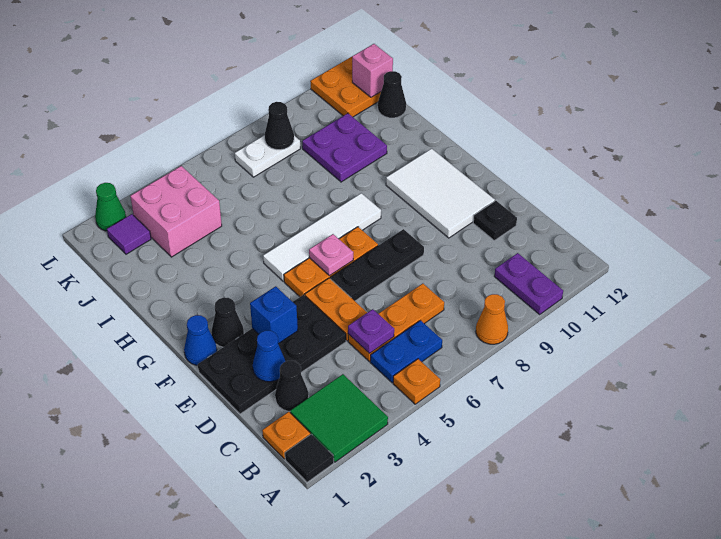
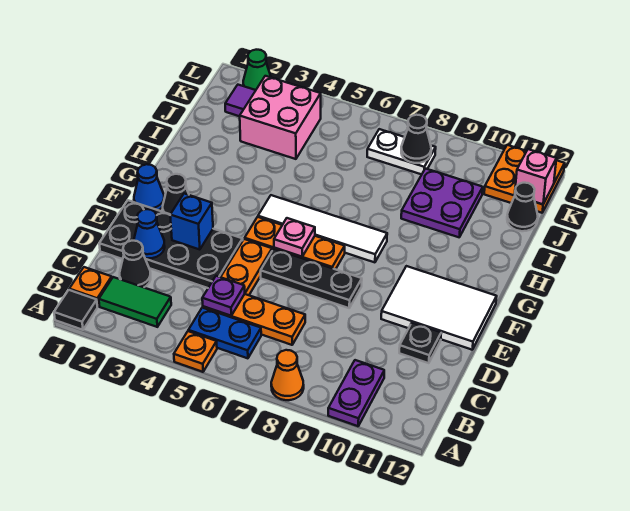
green tile A2:B3 level 1 -> green tile B2:B3 level 1
white tile E10:G11 level 1 -> white tile E10:F12 level 1

